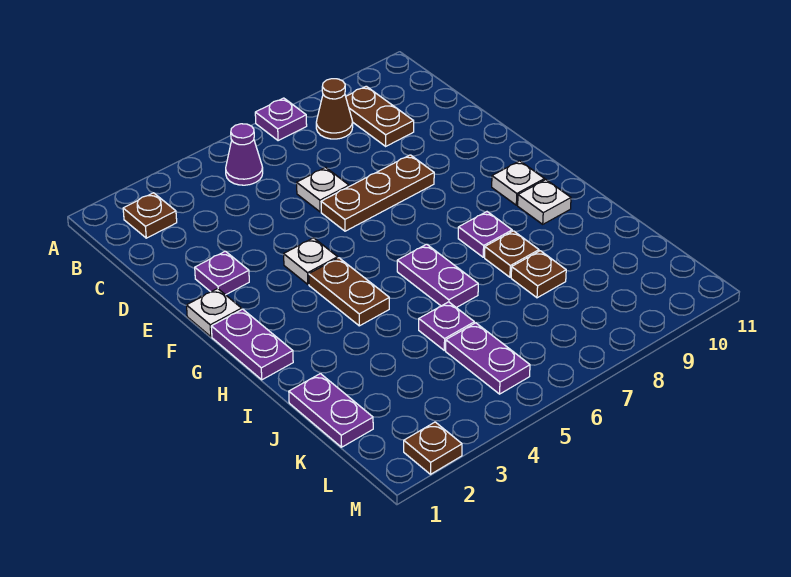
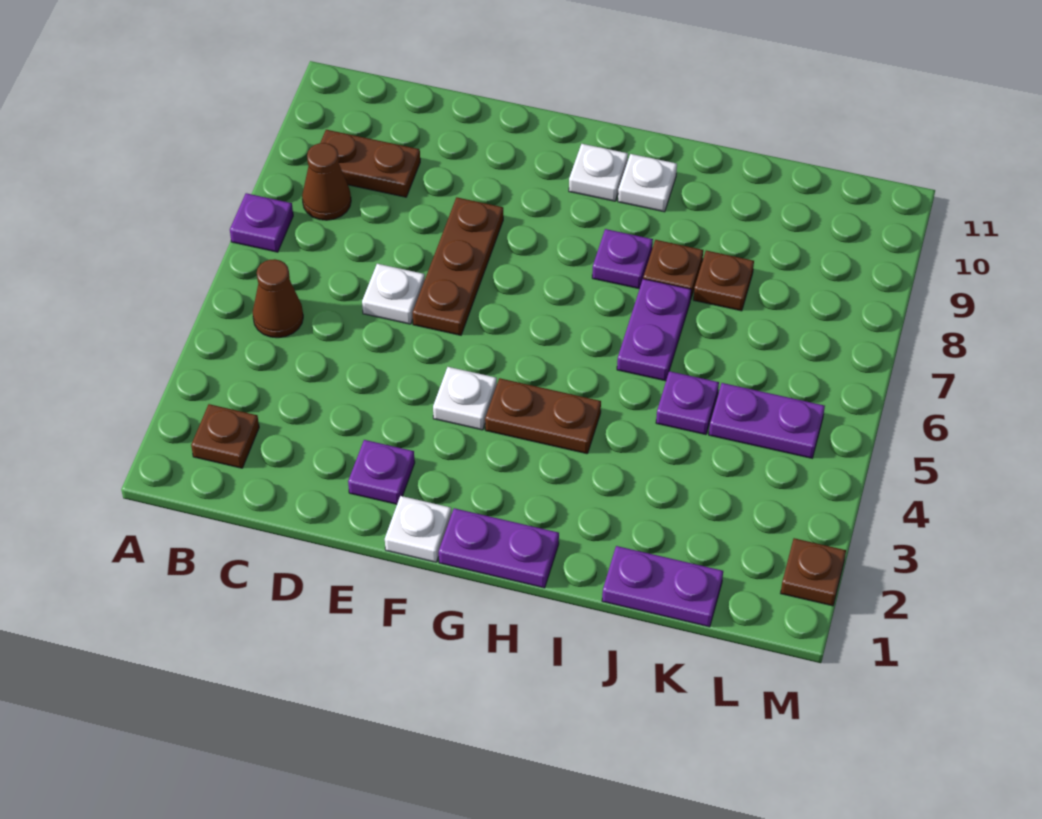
purple cone B5 level 1 -> brown cone B5 level 1
purple plate H6:I6 level 1 -> purple plate I6:I7 level 1

